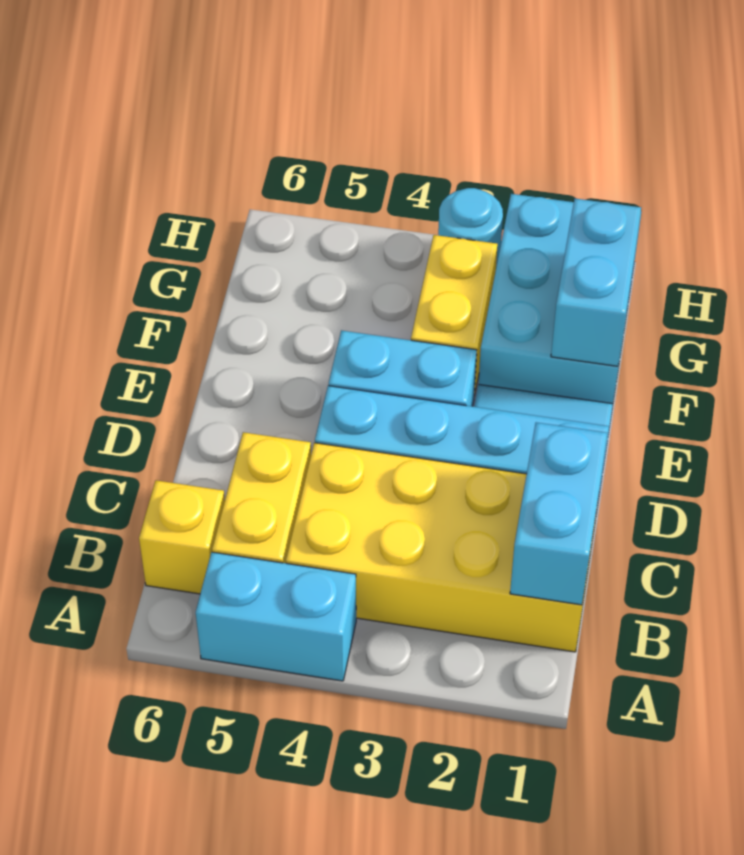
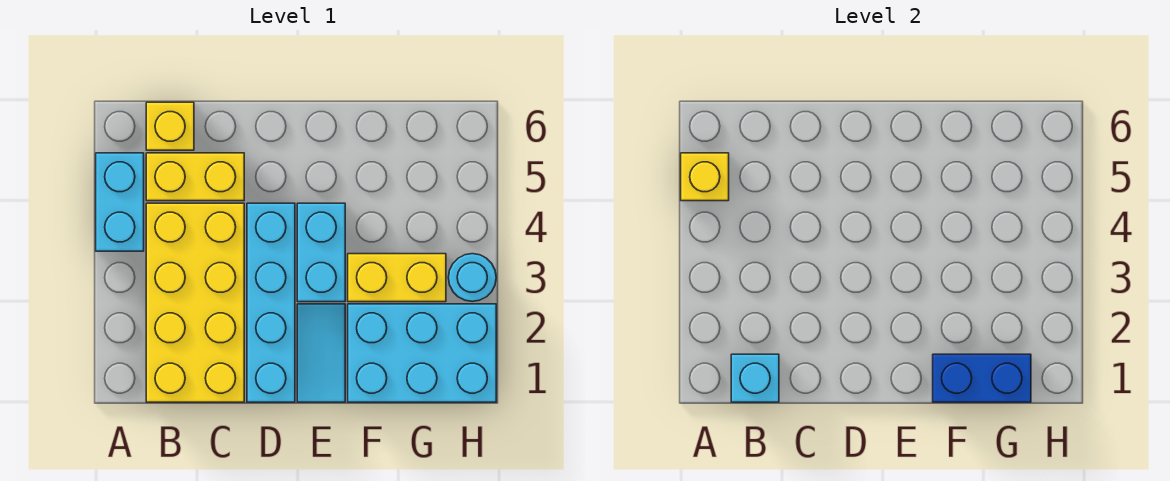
none -> yellow brick A5 level 2
cyan brick B1:C1 level 2 -> cyan brick B1 level 2
cyan brick F1:G1 level 2 -> blue brick F1:G1 level 2

